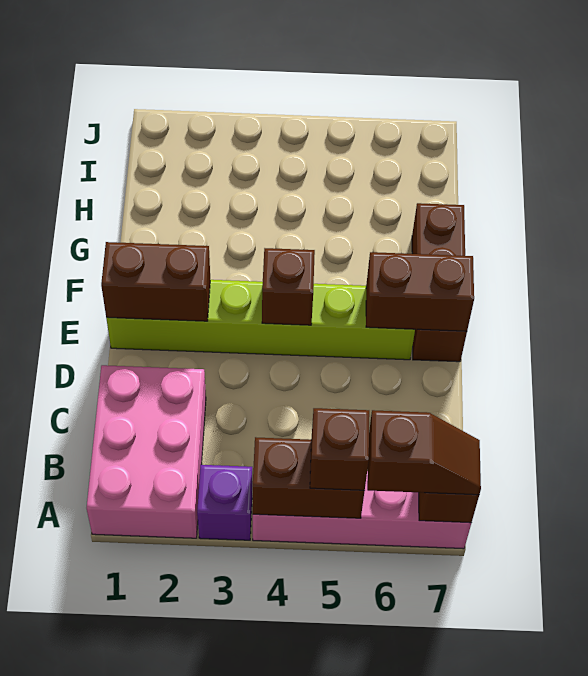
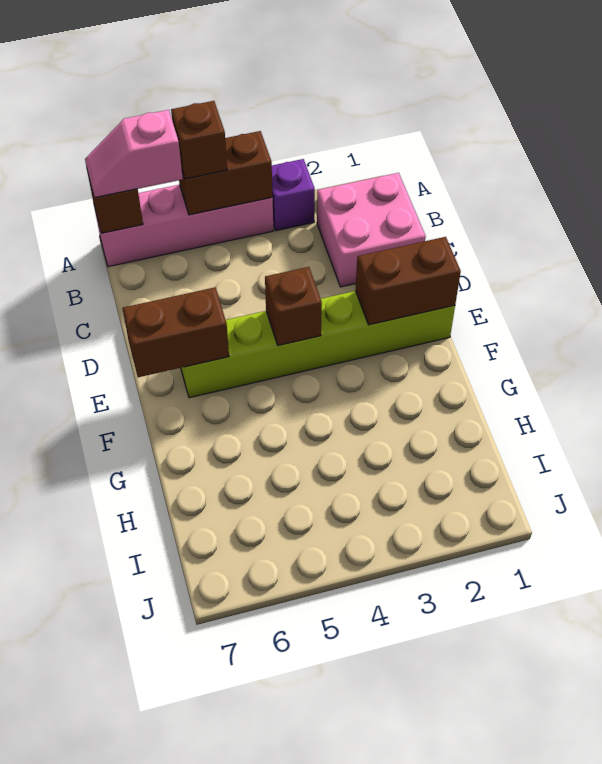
pink brick A1:C2 level 1 -> pink brick B1:C2 level 1
brown slope A6:A7 level 3 top 6 -> pink slope A6:A7 level 3 top 6
brown brick E7:G7 level 1 -> none

